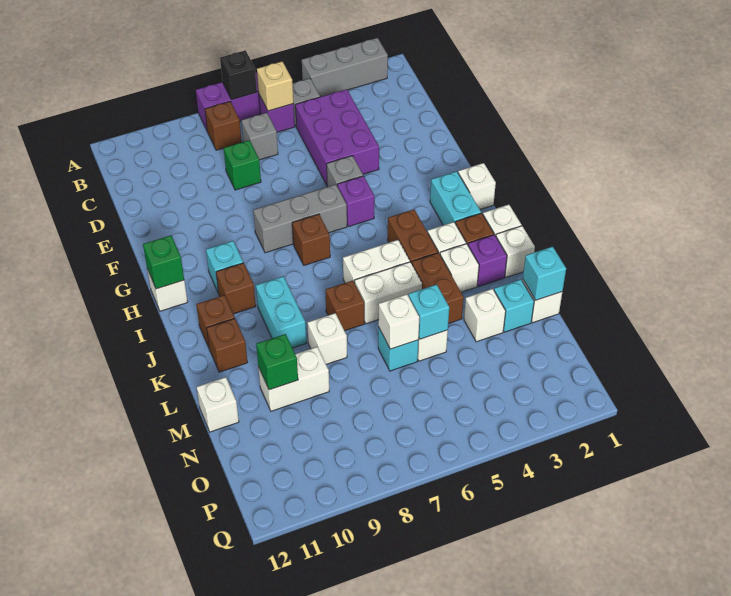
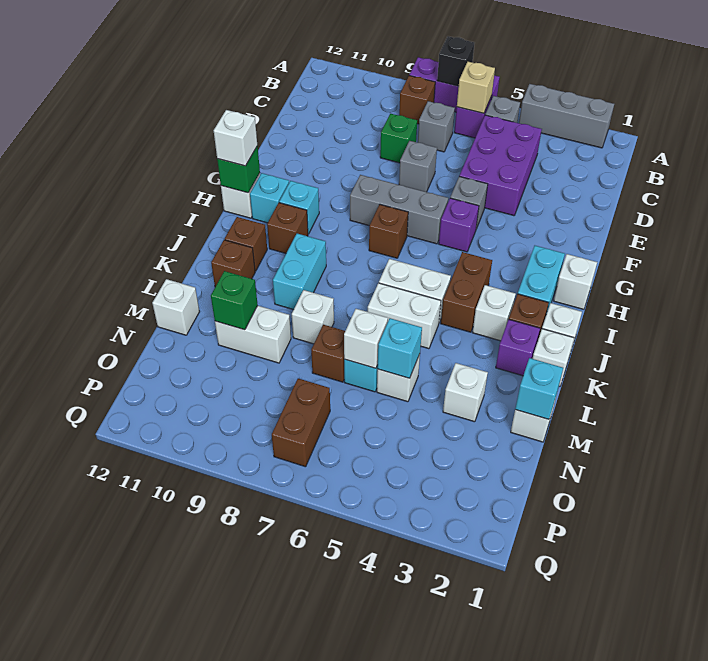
none -> grey brick E7 level 1
white brick K3 level 1 -> white brick H12 level 3
brown brick K4:L4 level 1 -> brown brick O7:P7 level 1
brown brick K7 level 1 -> brown brick M7 level 1
cyan brick M2 level 1 -> cyan brick H11 level 1

